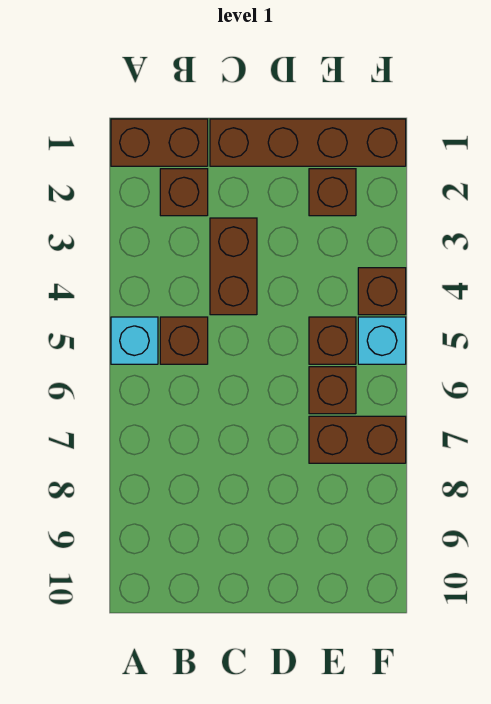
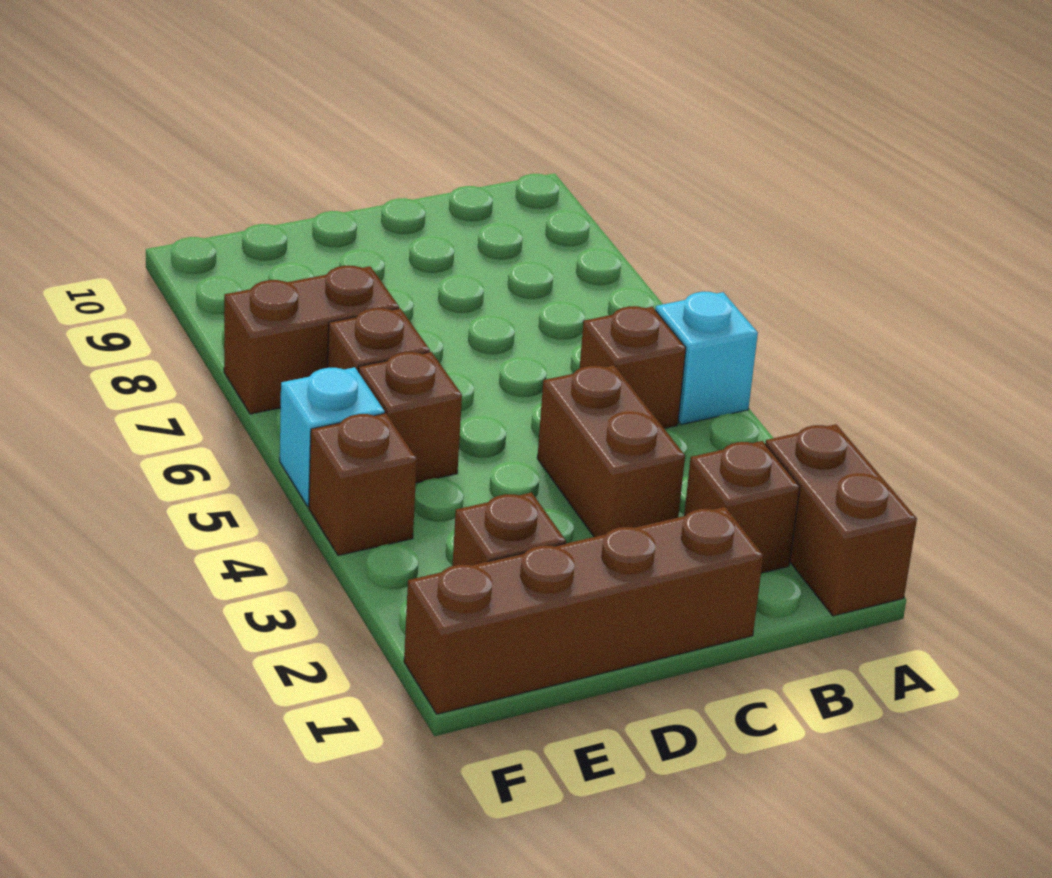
brown brick A1:B1 level 1 -> brown brick A1:A2 level 1

